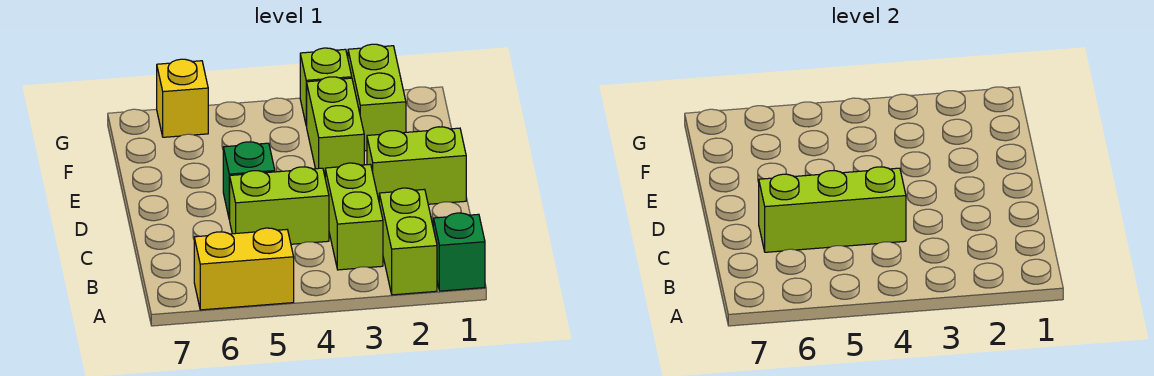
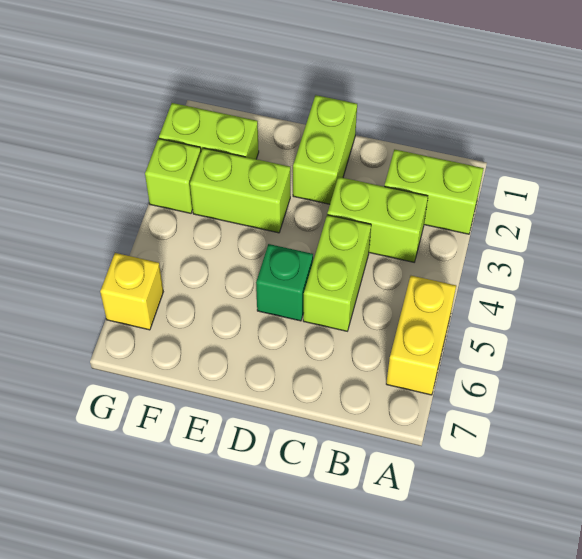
green brick A1 level 1 -> none
lime brick C4:C6 level 2 -> none

